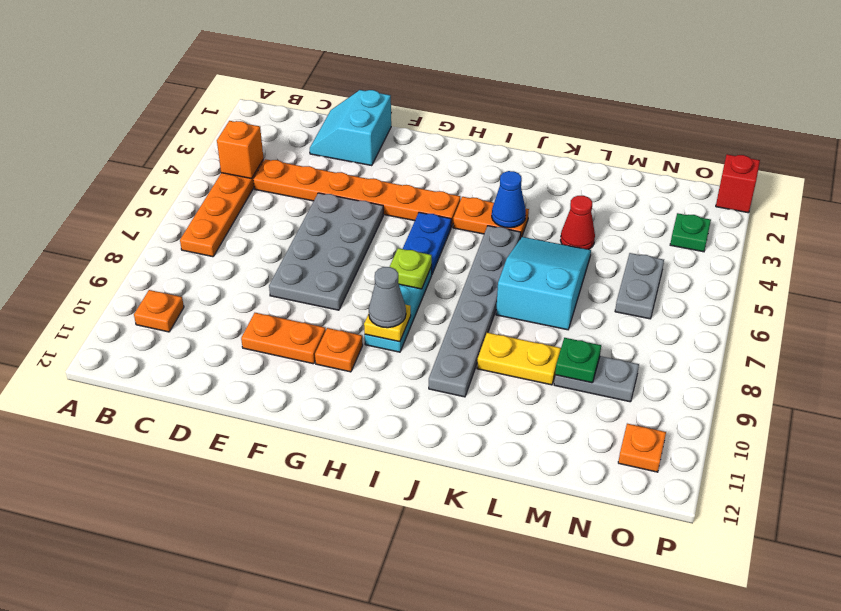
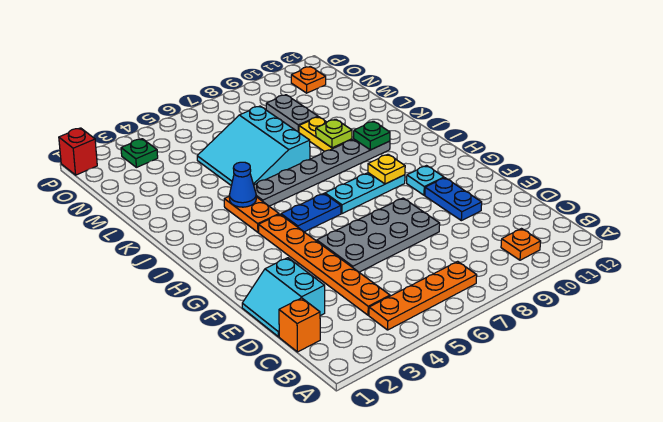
orange brick B4 level 2 -> orange brick C1 level 1
cyan slope D1:E2 level 1 top E -> cyan slope D1:E2 level 1 top 2
orange plate E10:F10 level 1 -> blue plate E10:F10 level 1
orange plate G10 level 1 -> cyan plate G10 level 1
lime plate H7 level 2 -> lime plate K9 level 2
grey cone H9 level 3 -> none
cyan slope K5:L7 level 1 top 7 -> cyan slope K5:M7 level 1 top 7
red cone L4 level 1 -> none
green plate M9 level 2 -> green plate J10 level 2
grey plate N5:N6 level 1 -> none

